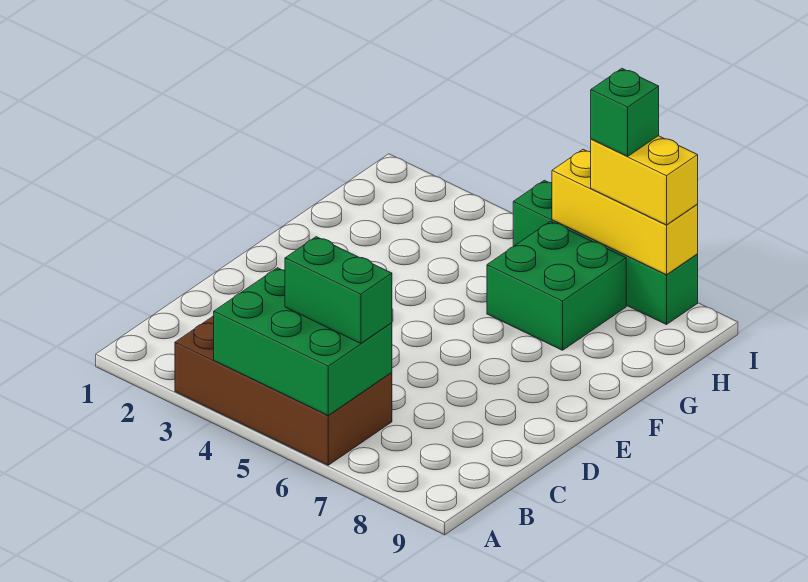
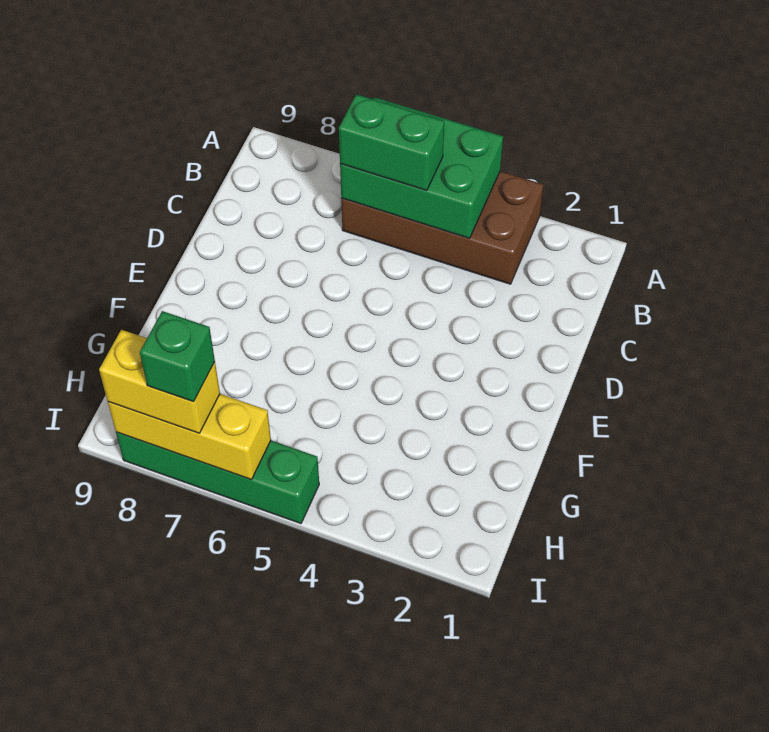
green brick G6:H7 level 1 -> none

